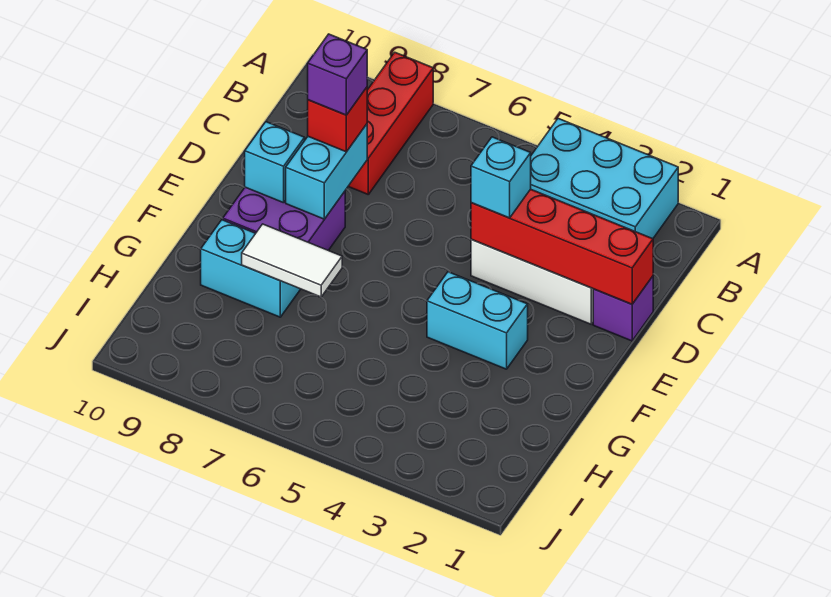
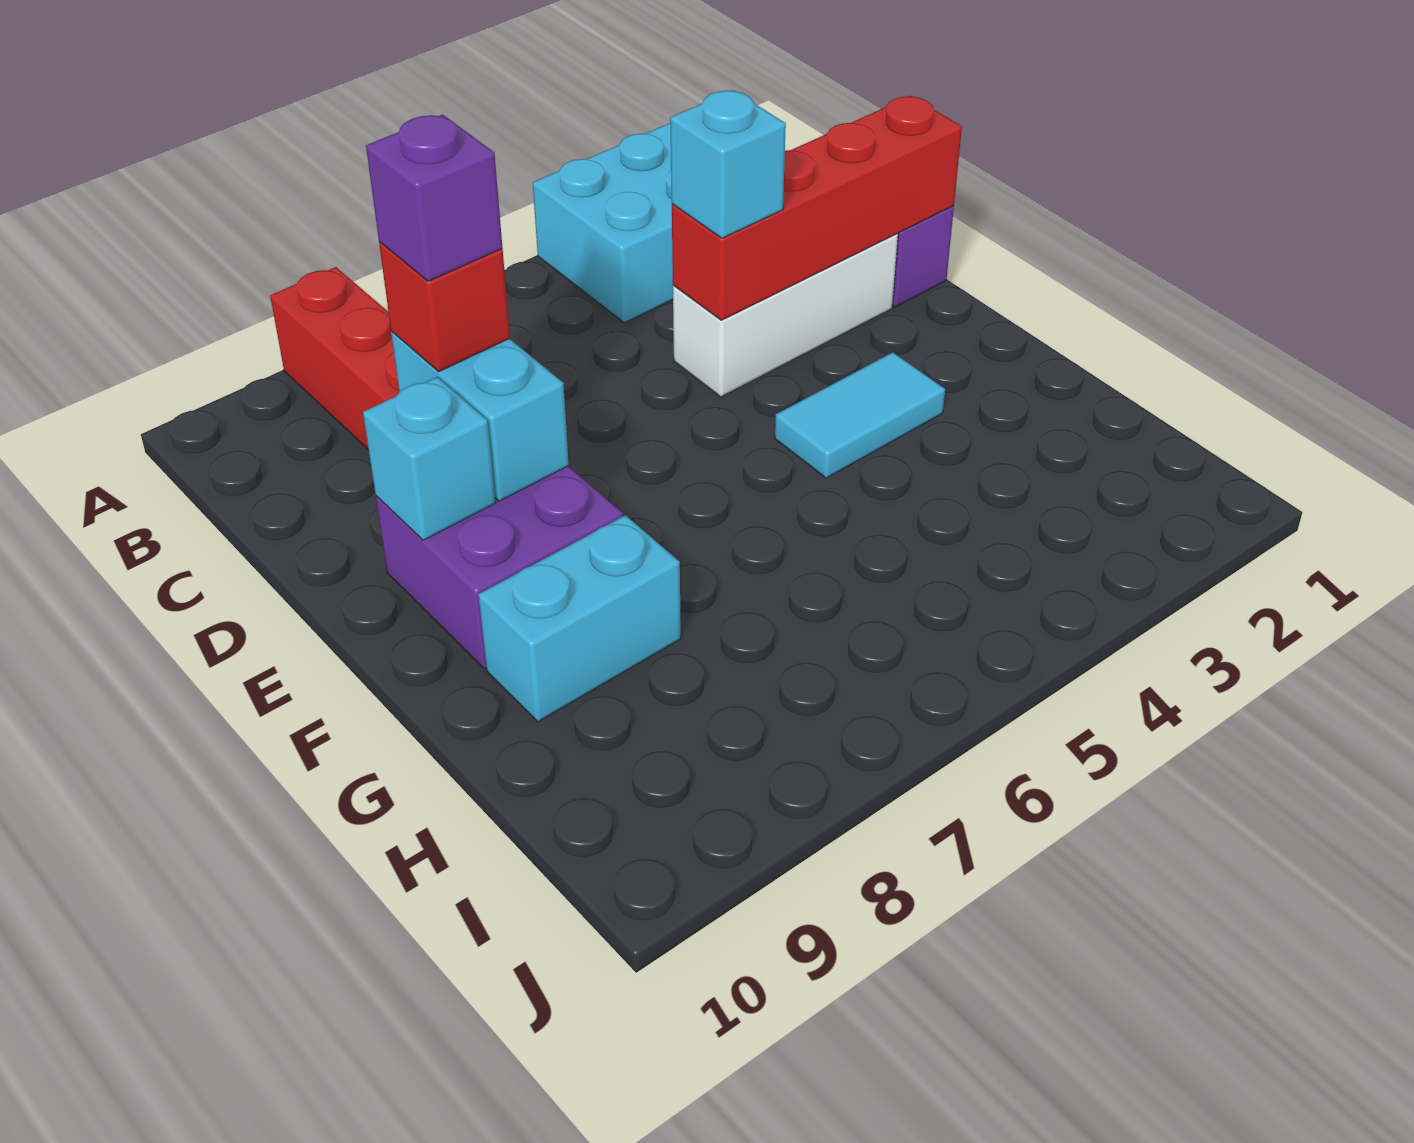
cyan brick F3:F4 level 1 -> cyan tile F3:F4 level 1
white tile G7:G8 level 2 -> none

